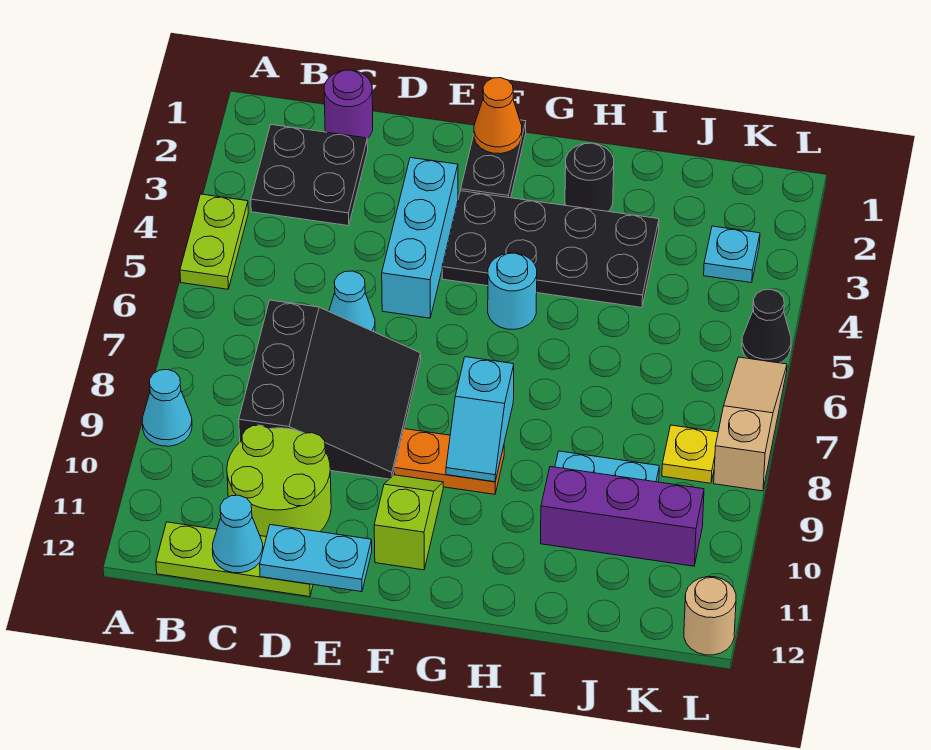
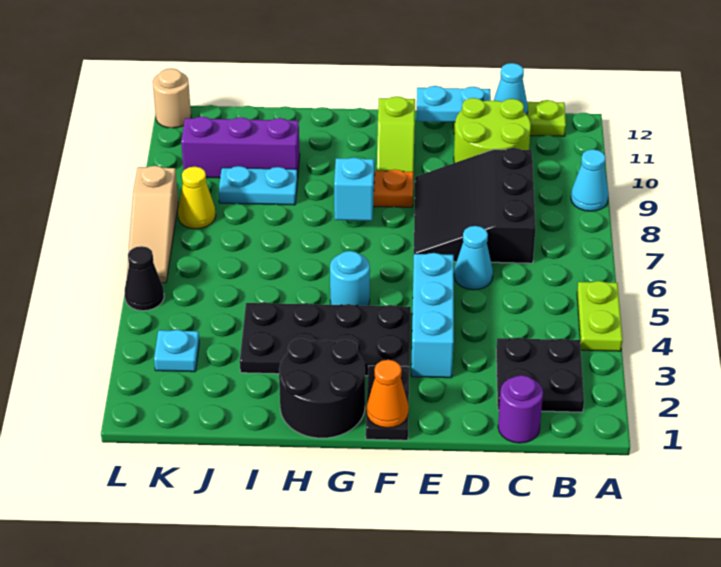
black round brick H2 level 1 -> black round brick G1:H2 level 1
yellow plate K8 level 1 -> yellow cone K8 level 1

